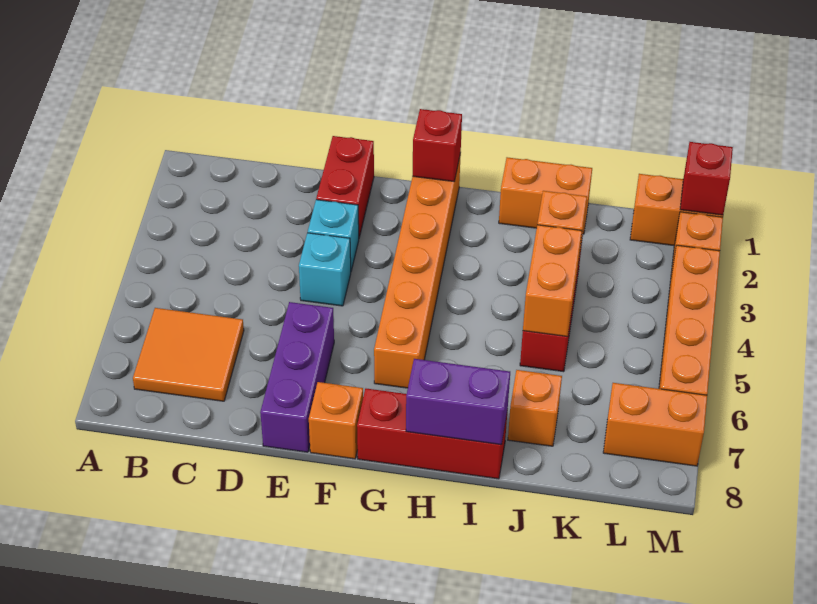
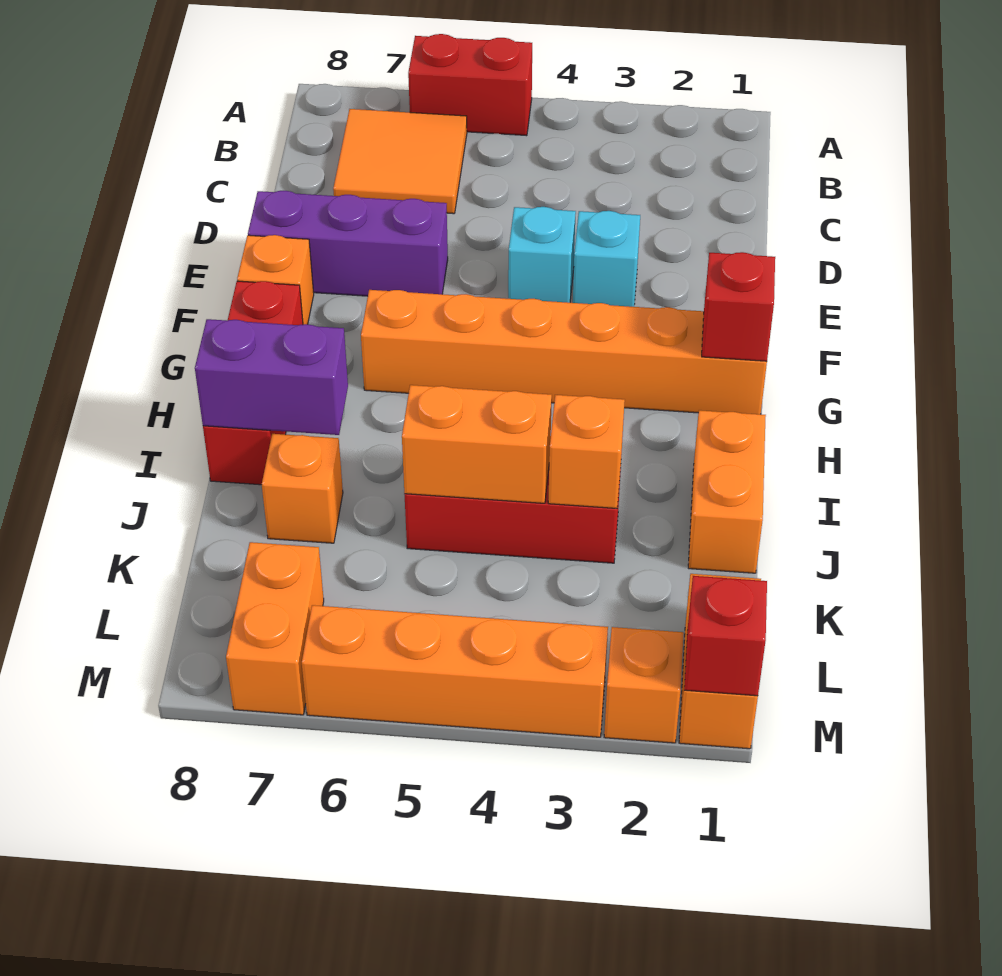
red brick E1:E2 level 1 -> red brick A5:A6 level 1
purple brick H8:I8 level 2 -> purple brick I7:I8 level 2

